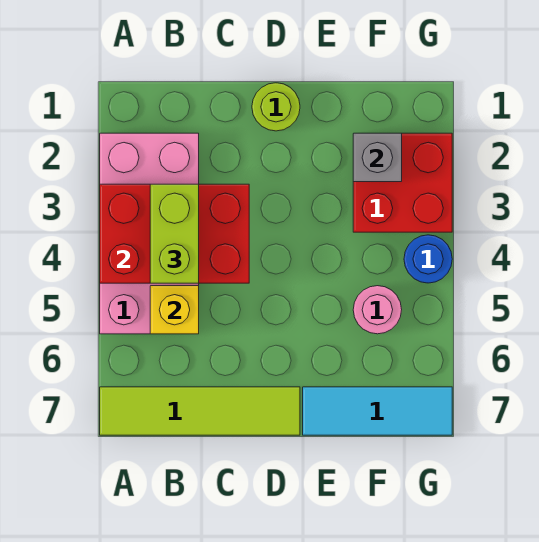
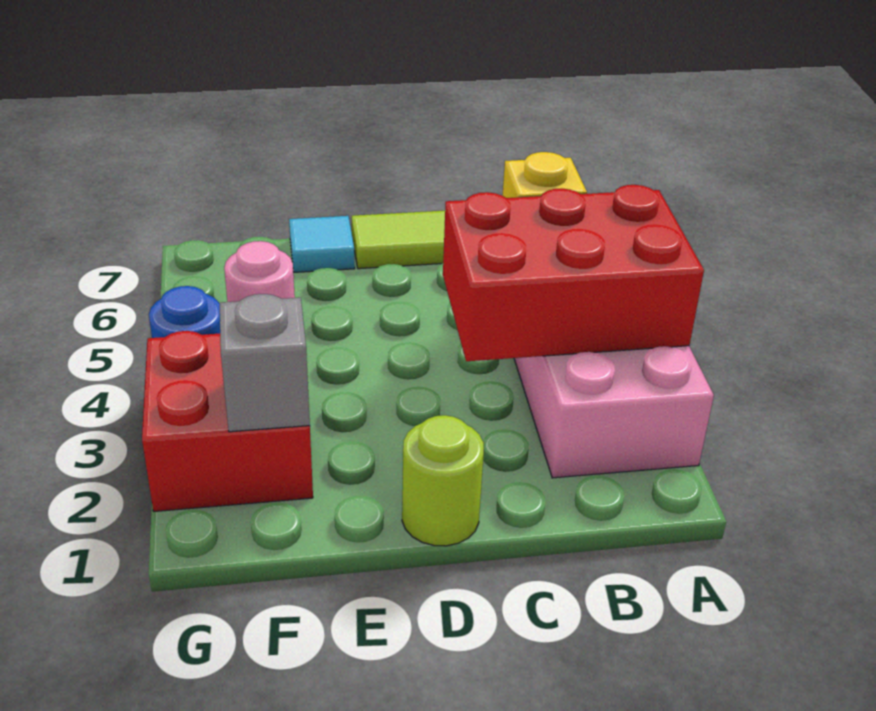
lime brick B3:B4 level 3 -> none
cyan tile E7:G7 level 1 -> cyan tile E7 level 1

